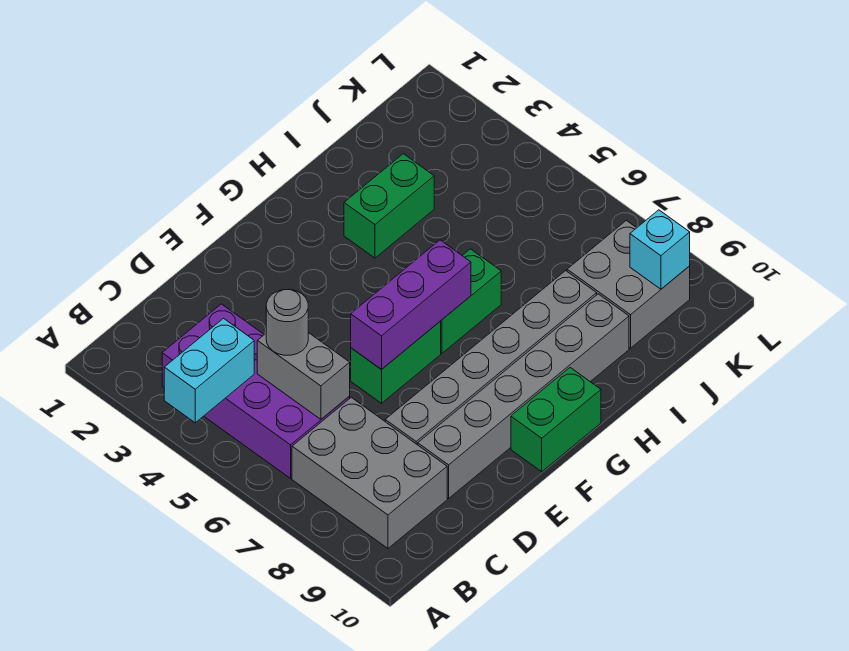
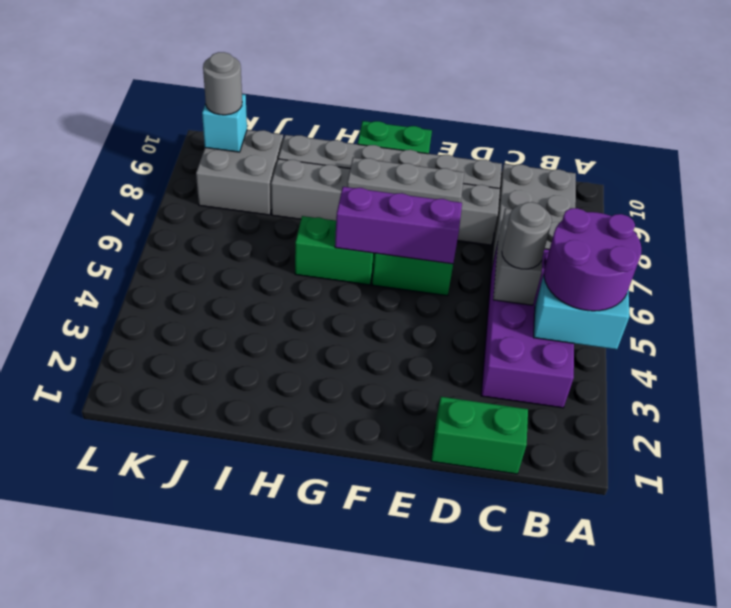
none -> purple round brick A4:B5 level 3
none -> grey plate E8:G8 level 2
green brick H3:I3 level 1 -> green brick C1:D1 level 1
none -> grey round brick K9 level 3

